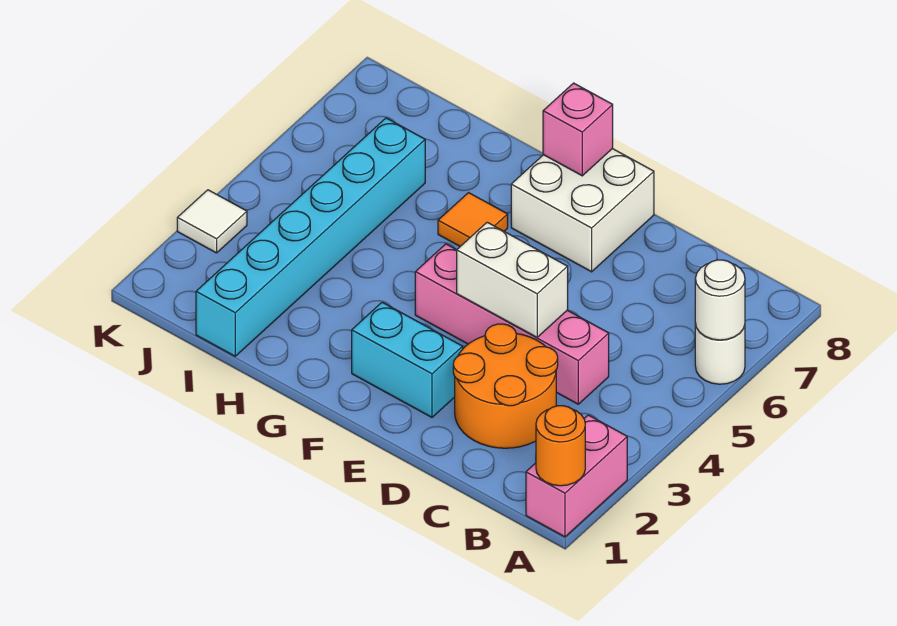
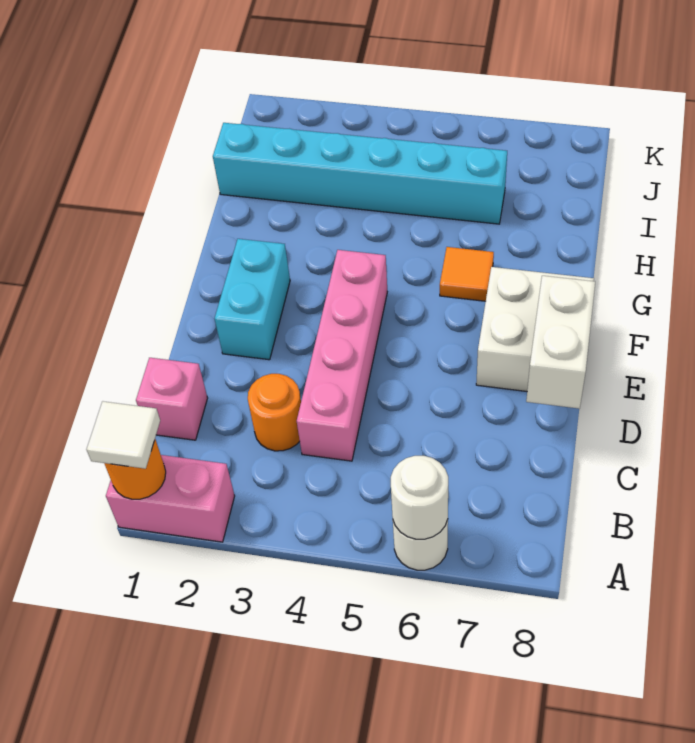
orange round brick C2:D3 level 1 -> orange round brick C3 level 1
white brick D4:E4 level 2 -> white brick D8:E8 level 2
pink brick F8 level 2 -> pink brick C1 level 1
white tile K3 level 1 -> white tile A1 level 3

